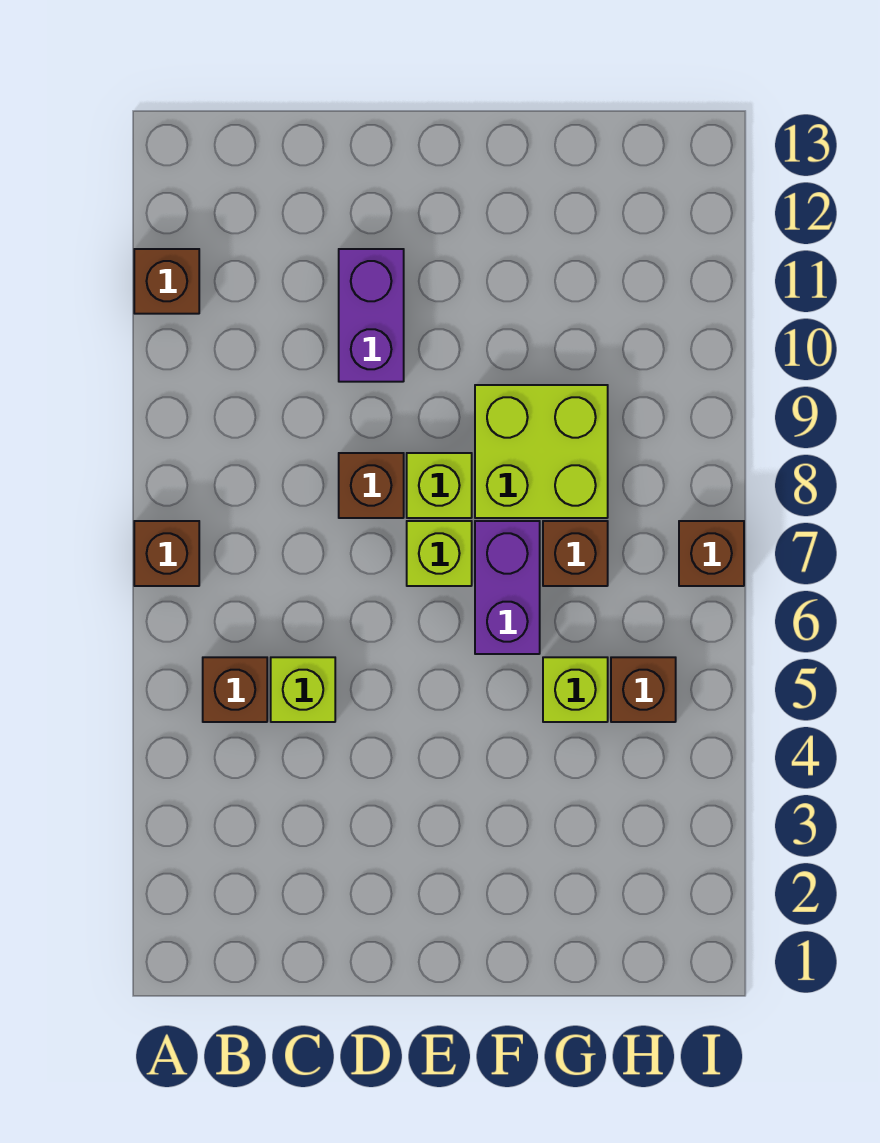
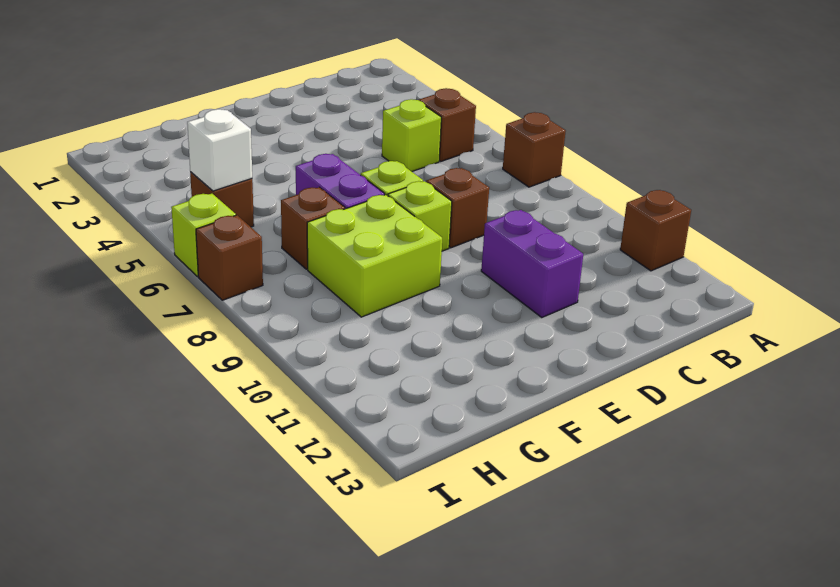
lime brick G5 level 1 -> lime brick I6 level 1
none -> white brick H5 level 2

